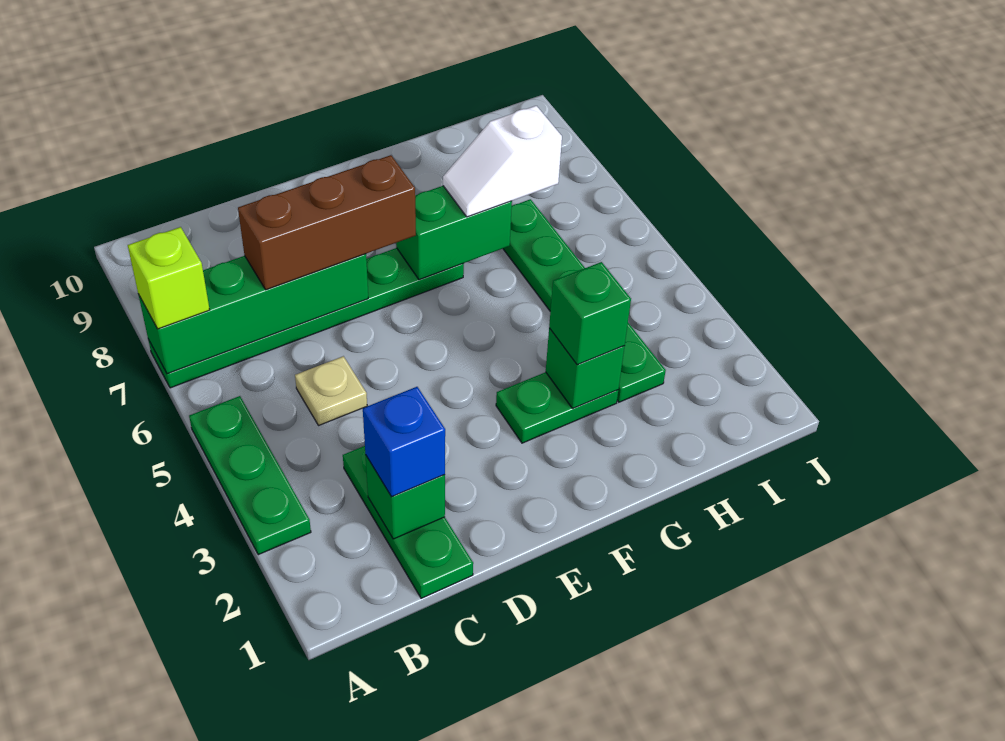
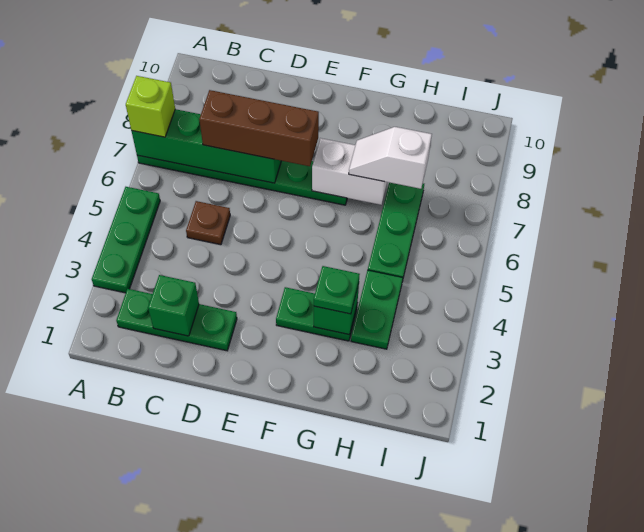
green plate C1:C3 level 1 -> green plate B2:D2 level 1
blue brick C2 level 3 -> none
tan plate C5 level 1 -> brown plate C5 level 1
green brick F7:G7 level 2 -> white brick F7:G7 level 2
green brick G3 level 3 -> green plate G3 level 3

